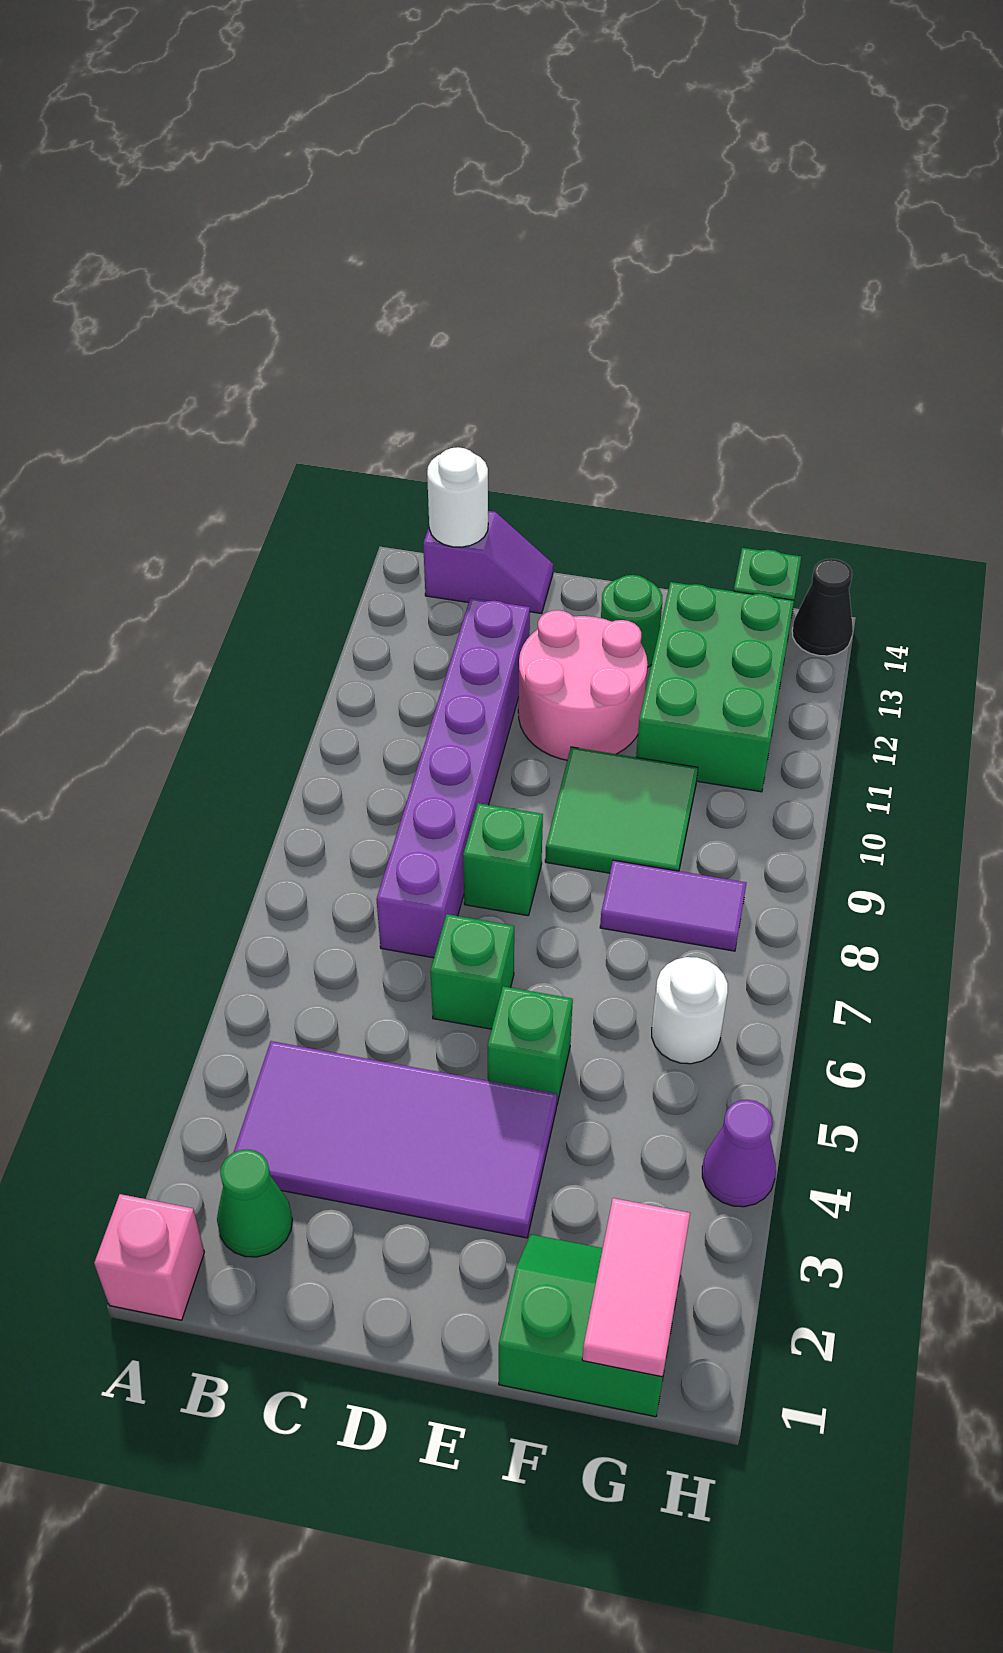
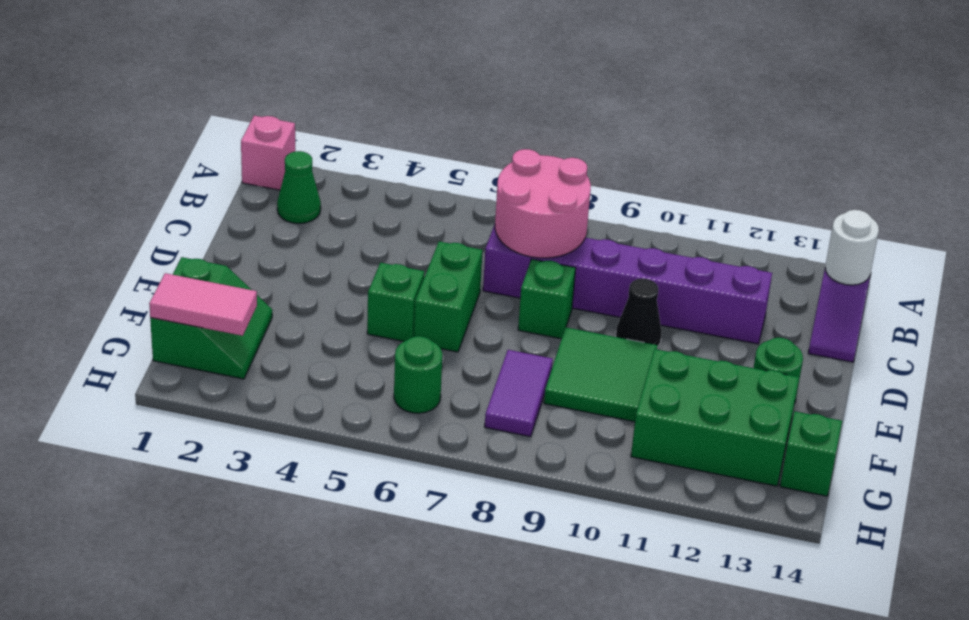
purple tile B3:E4 level 1 -> none
green brick D6 level 1 -> green brick D6:E6 level 1
pink round brick D11:E12 level 1 -> pink round brick B7:C8 level 2
white round brick G6 level 1 -> green round brick G6 level 1
purple cone H4 level 1 -> none
black cone H14 level 1 -> black cone D10 level 1

